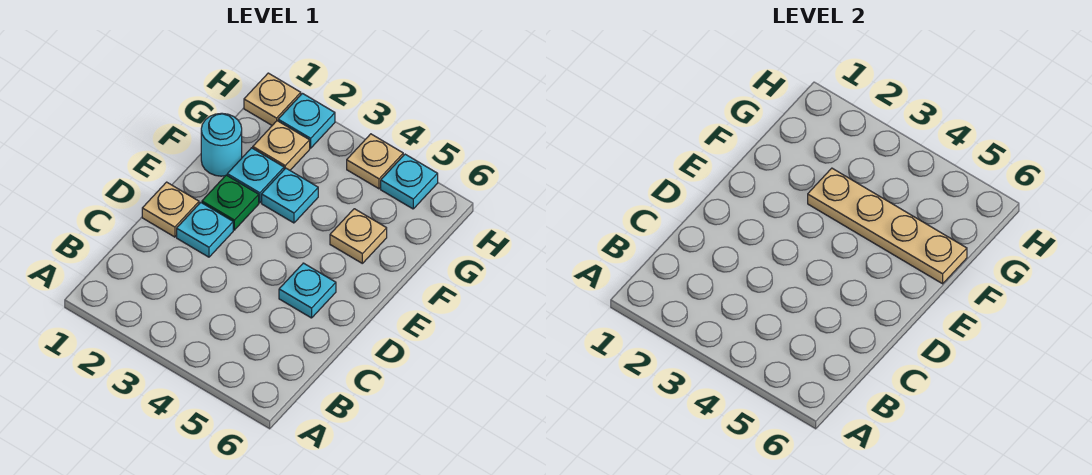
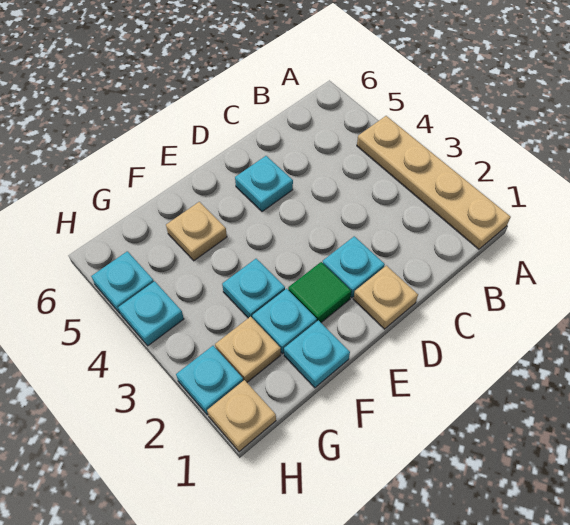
green plate E2 level 1 -> green tile E2 level 1
cyan round brick F1 level 1 -> cyan plate F1 level 1
tan plate F3:F6 level 2 -> tan plate A1:A4 level 1
tan plate H4 level 1 -> cyan plate H4 level 1

